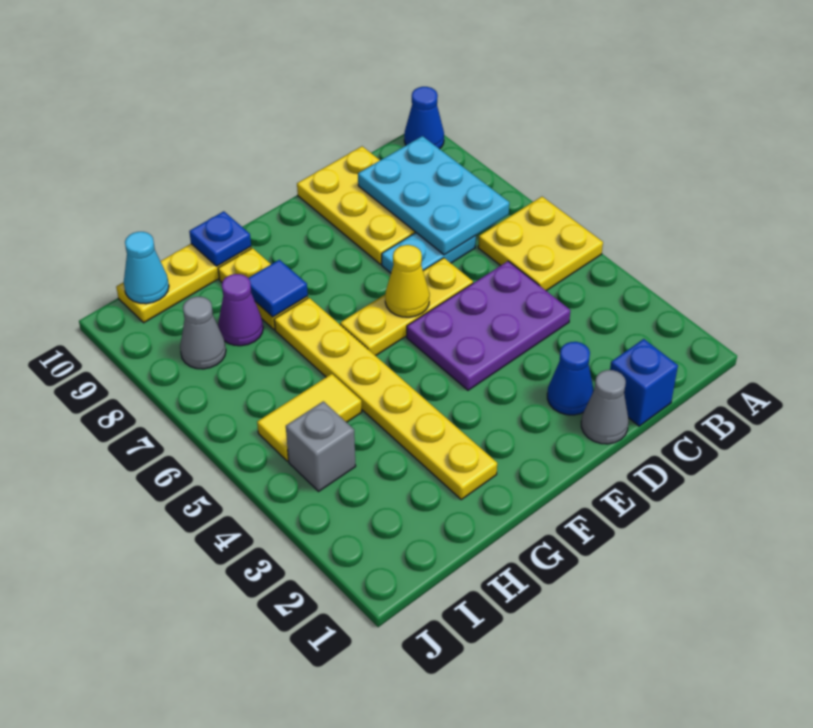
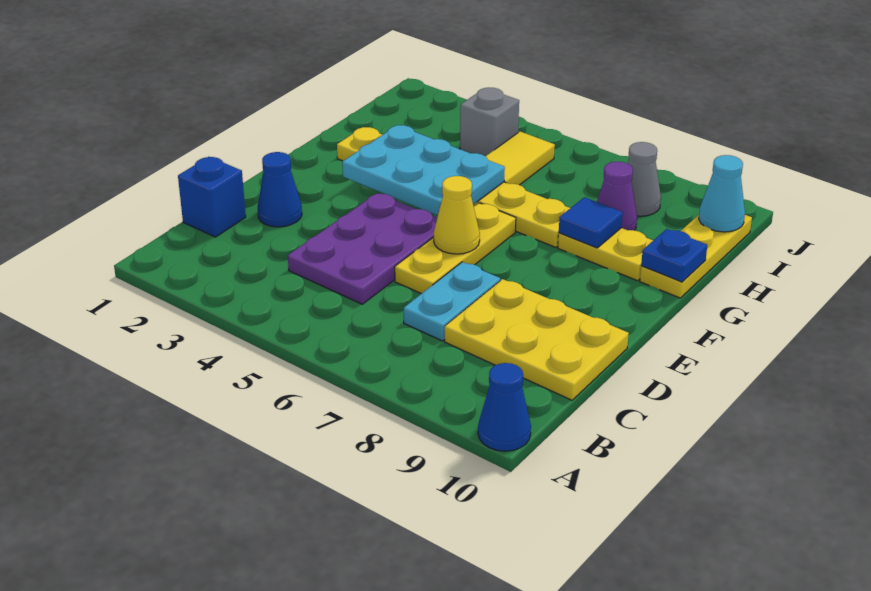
yellow plate A5:B6 level 1 -> none
cyan plate B7:C9 level 2 -> cyan plate F3:G5 level 2
grey cone D1 level 1 -> none

